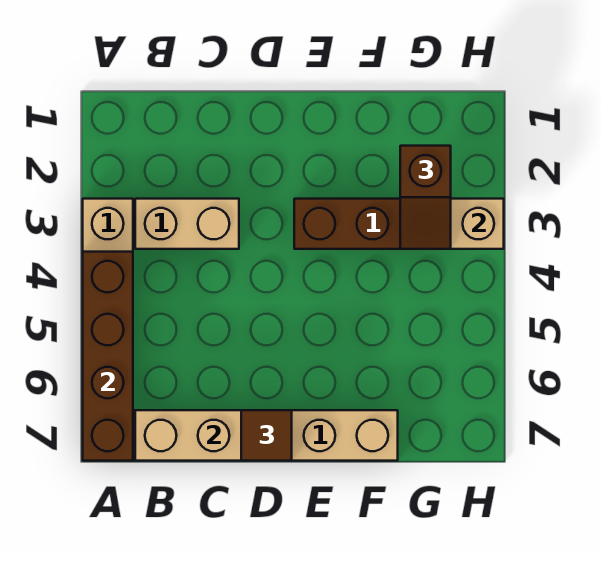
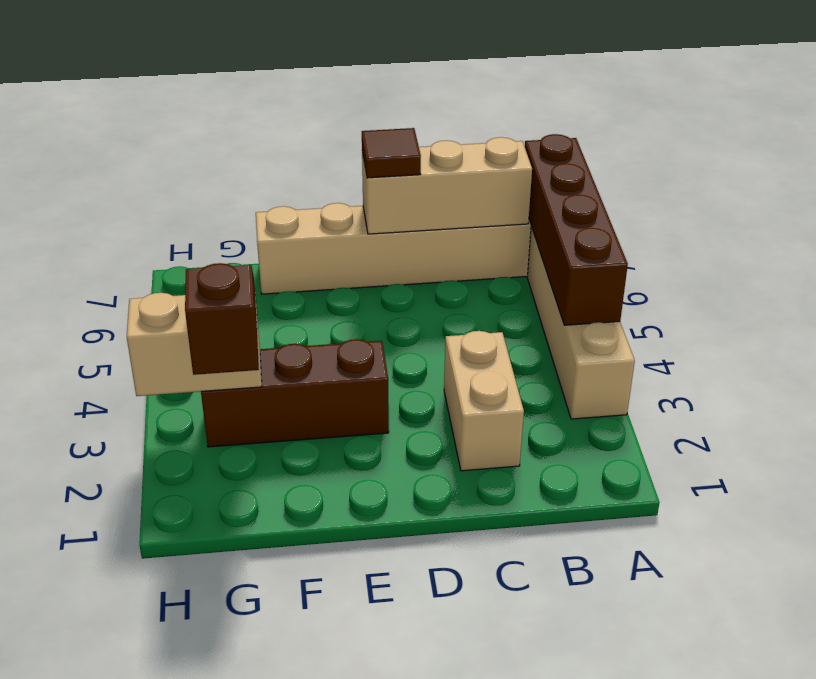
tan brick B3:C3 level 1 -> tan brick C2:C3 level 1

